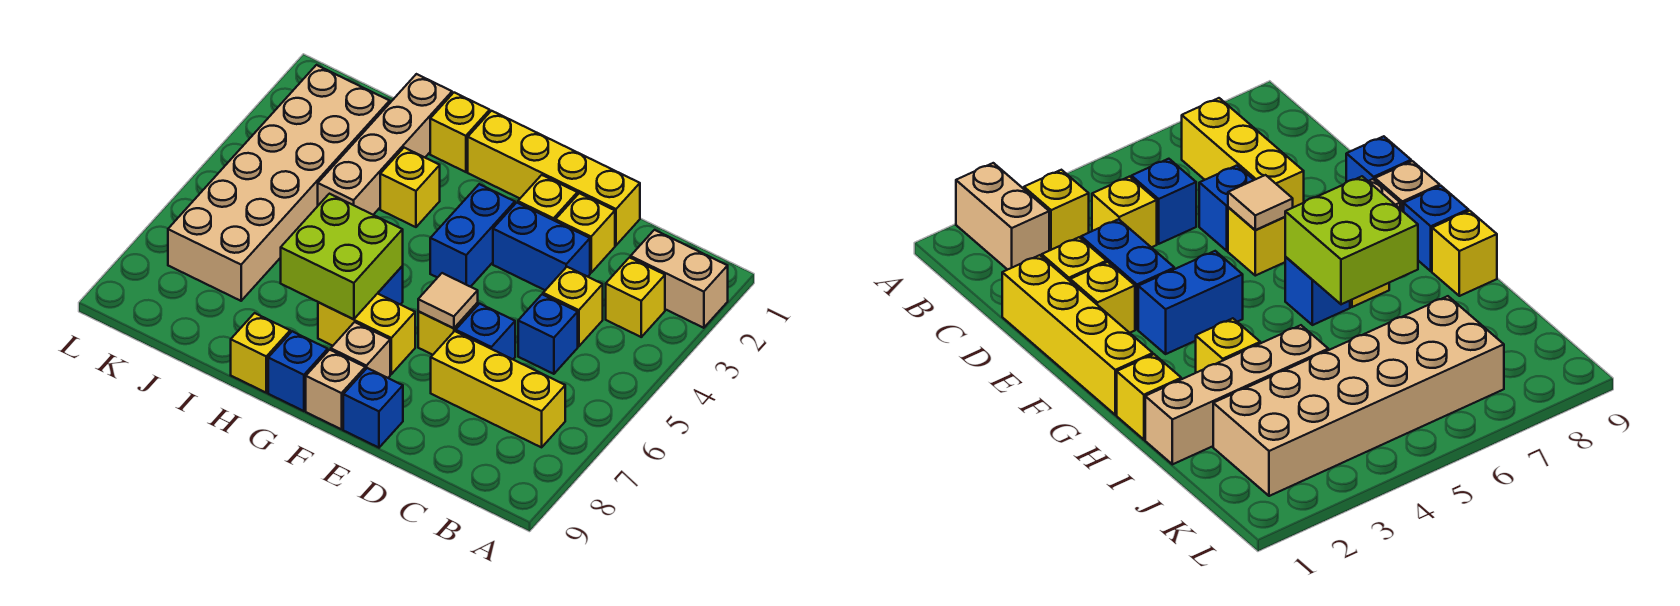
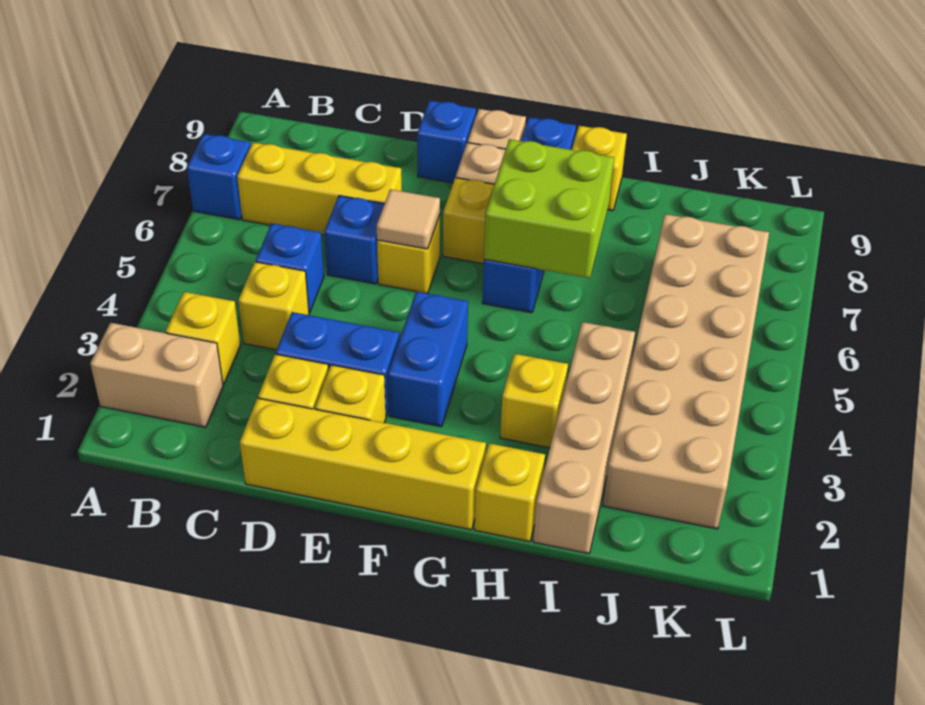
none -> blue brick A7 level 1

